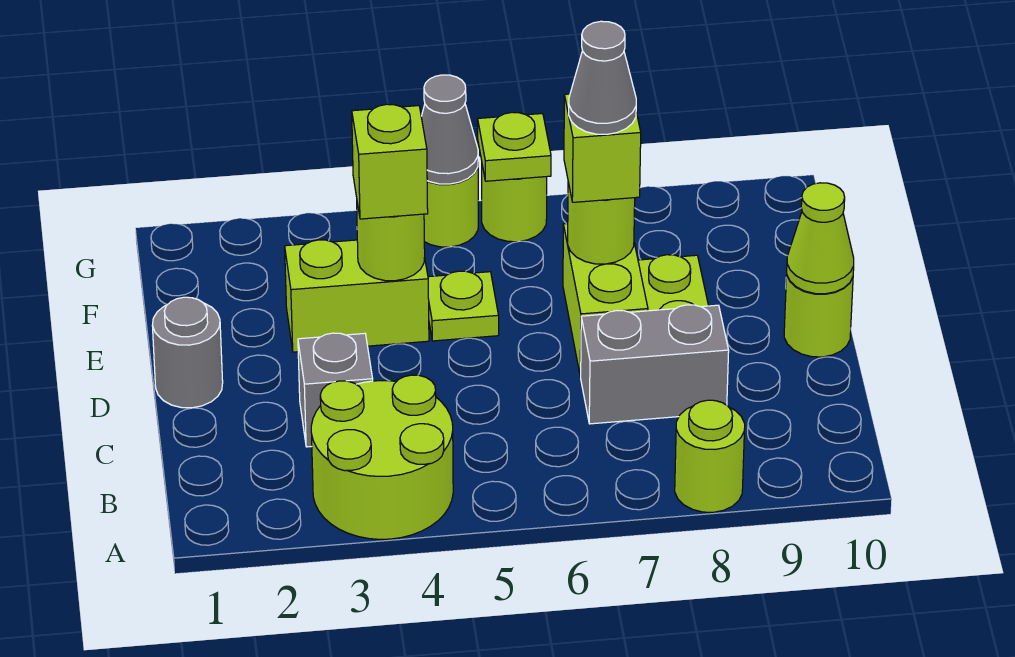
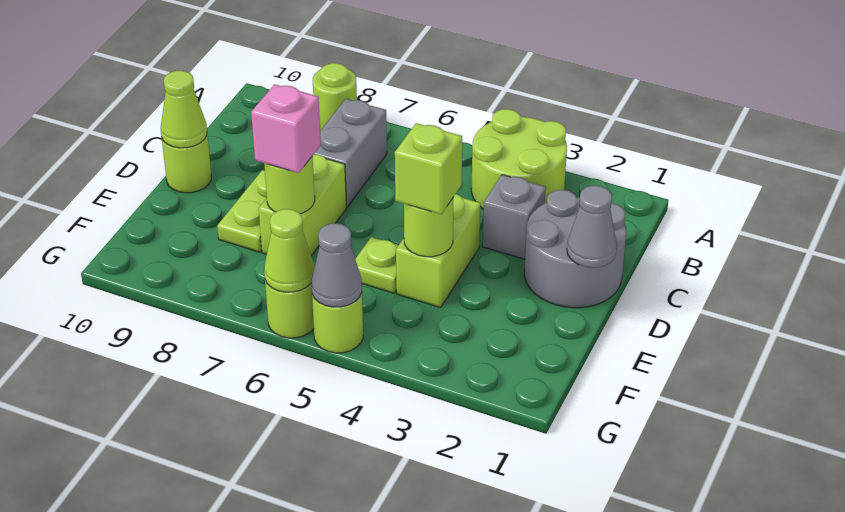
grey brick C7:C8 level 1 -> grey brick B7:C7 level 1
grey round brick D1 level 1 -> grey round brick C1:D2 level 1
lime brick E3:E4 level 1 -> lime brick D4:E4 level 1
lime brick E7 level 3 -> pink brick E7 level 3
grey cone E7 level 4 -> grey cone D1 level 2
lime plate G6 level 2 -> lime cone G6 level 2

